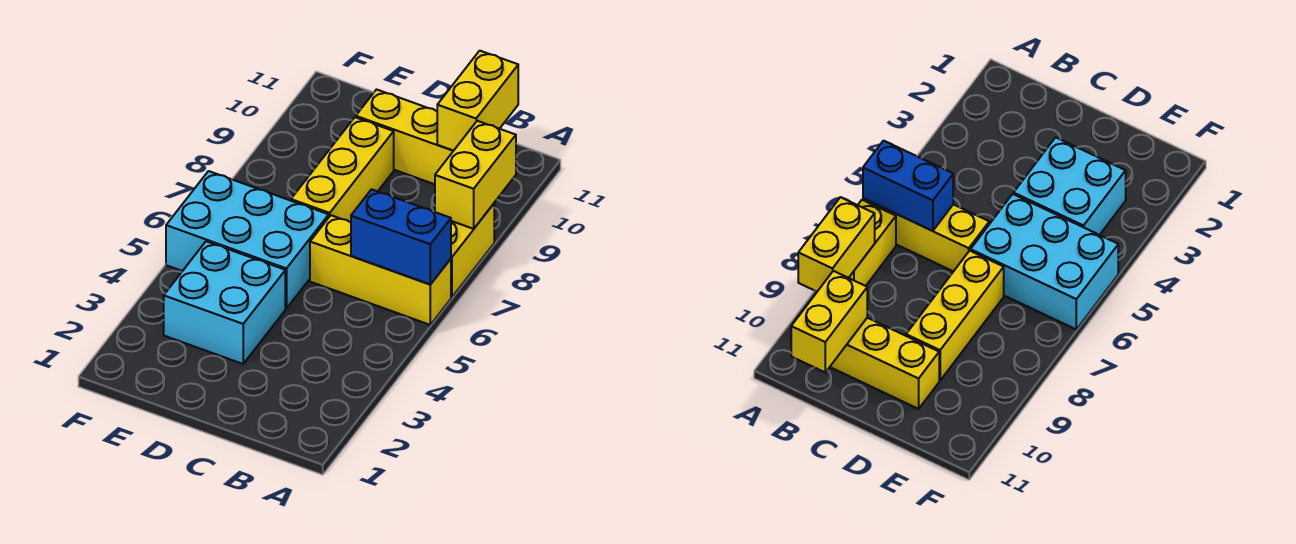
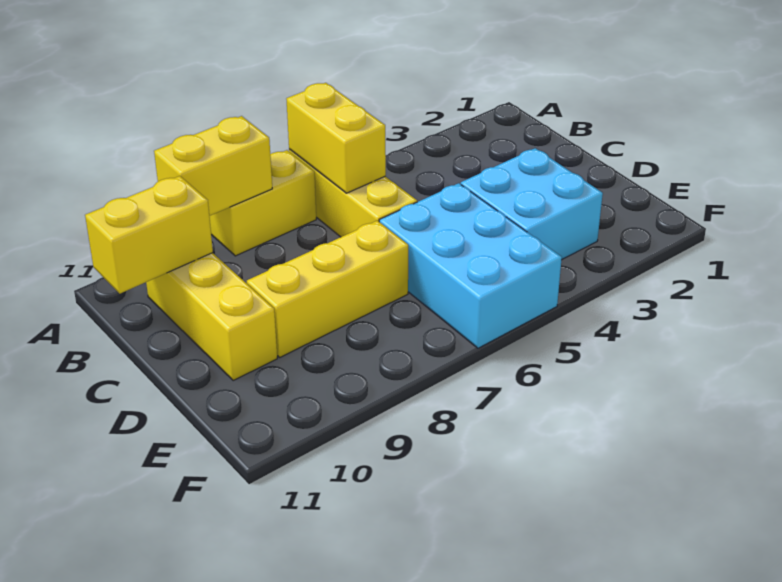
blue brick A6:B6 level 2 -> yellow brick A6:B6 level 2

